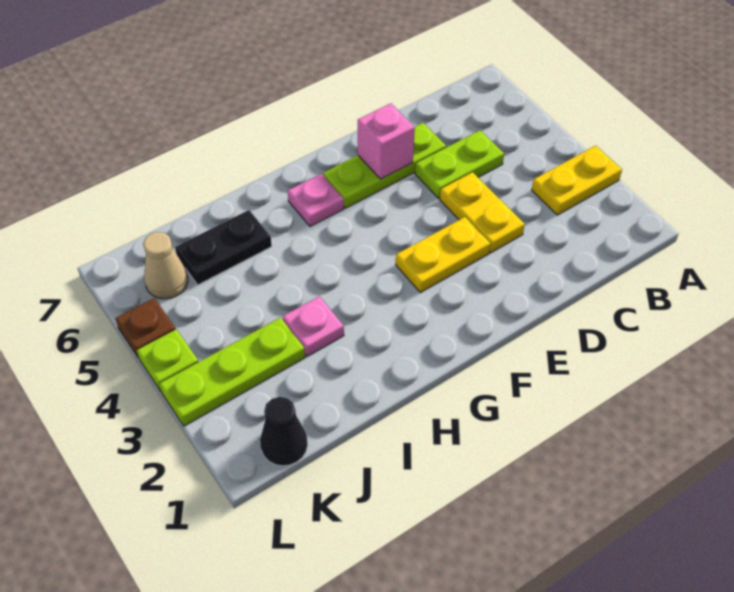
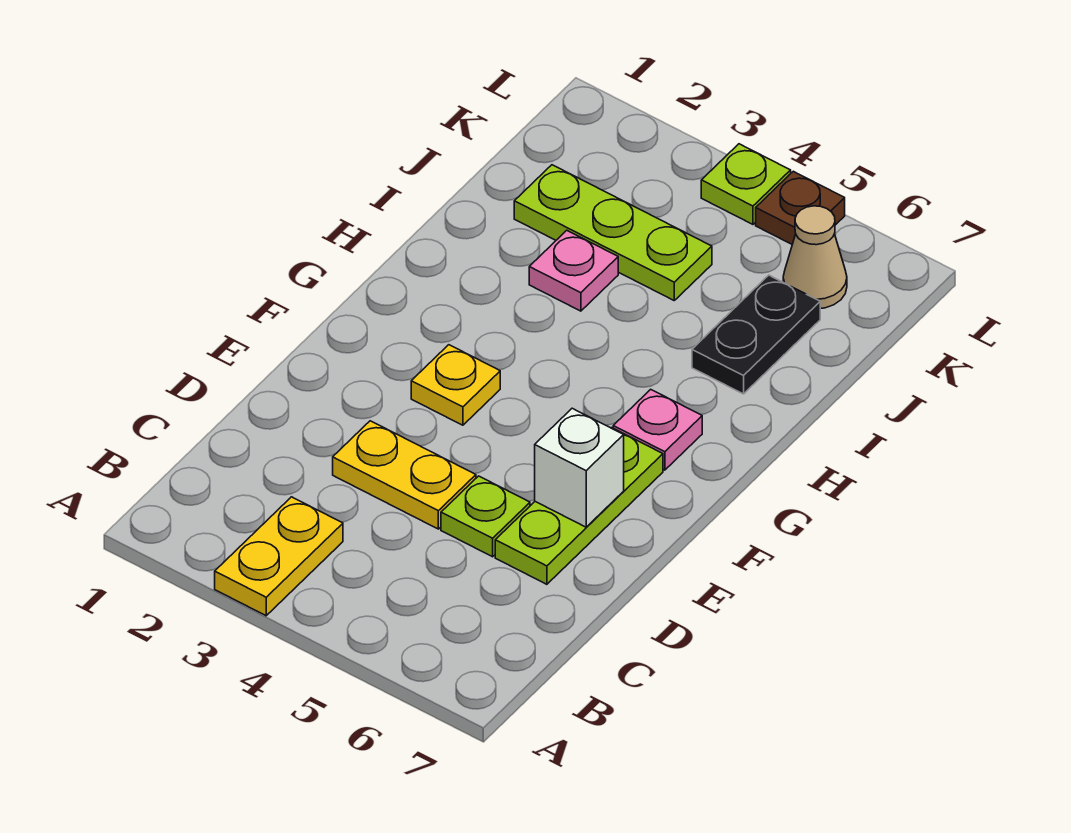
lime plate C5:D5 level 1 -> lime plate D5 level 1
yellow plate E3:F3 level 1 -> yellow plate F3 level 1
pink brick E6 level 2 -> white brick E6 level 2
lime plate J3:L3 level 1 -> lime plate J2:J4 level 1
black cone K1 level 1 -> none

